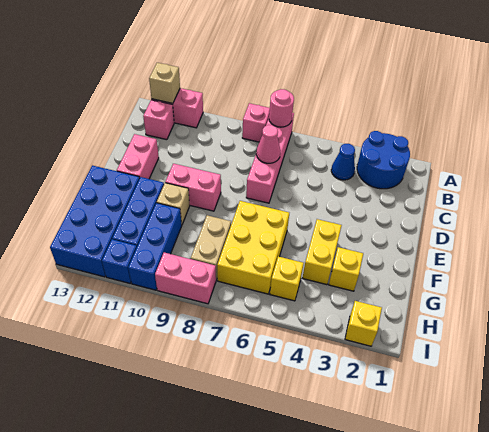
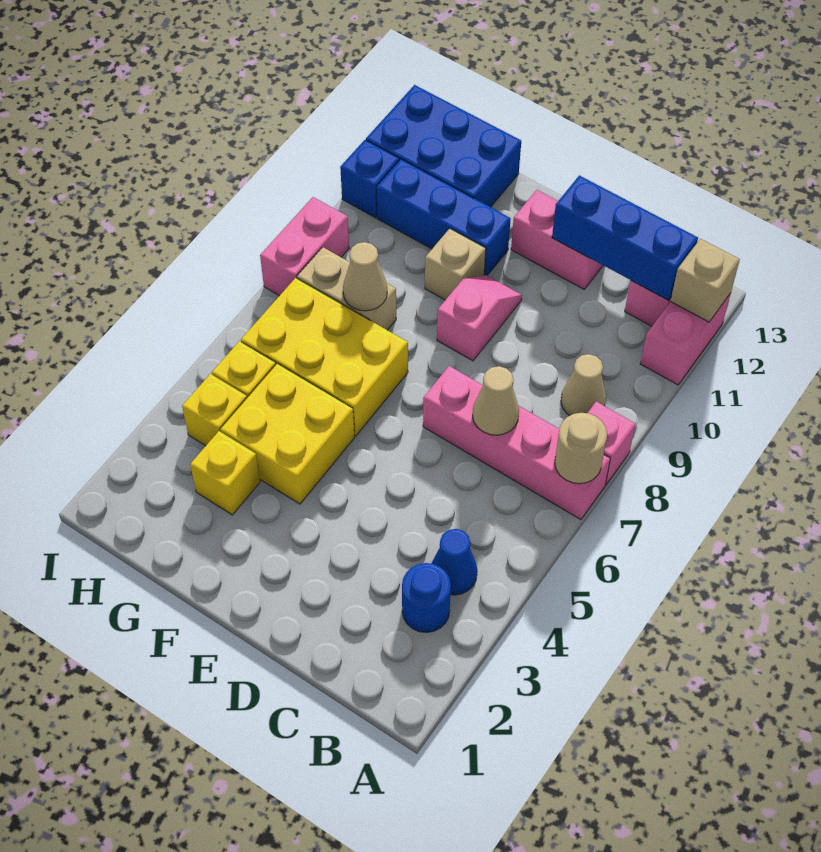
blue round brick A2:B3 level 1 -> blue round brick B3 level 1
pink round brick A7 level 2 -> tan round brick A7 level 2
none -> tan cone B9 level 1
pink cone C7 level 2 -> tan cone C7 level 2
pink brick E9:E10 level 1 -> pink slope E9:E10 level 1 top 9
yellow brick F4:G4 level 1 -> yellow brick F4:G5 level 1
blue brick F12:I13 level 1 -> blue brick G12:I13 level 1
none -> tan cone G8 level 2
blue brick G10:I10 level 1 -> blue brick B12:D12 level 2
yellow brick I2 level 1 -> yellow brick H4 level 1

